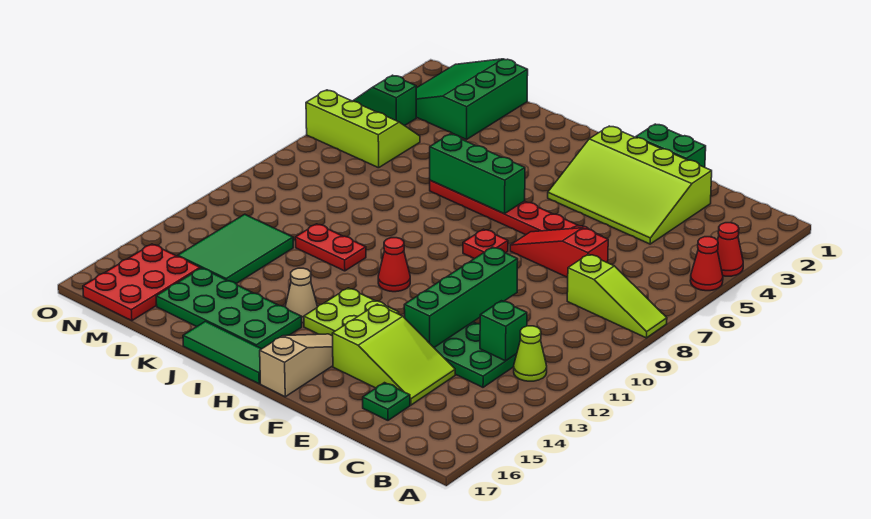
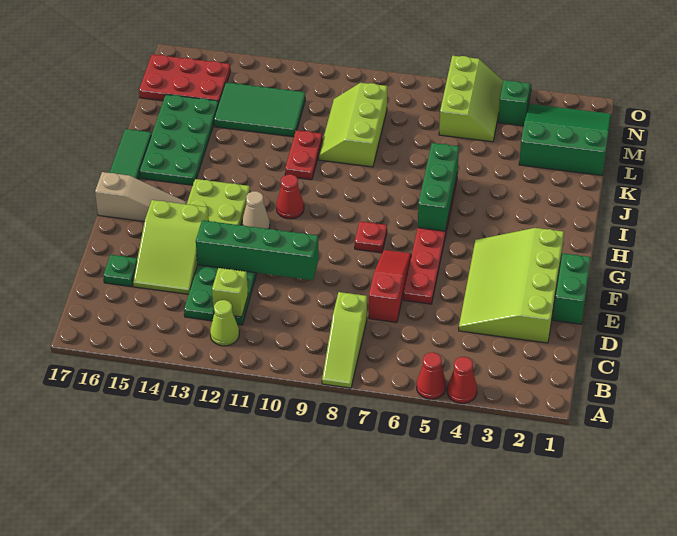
green brick C12 level 2 -> lime brick C12 level 2
tan cone I14 level 1 -> tan cone G12 level 1
none -> lime slope K9:M10 level 1 top 9

